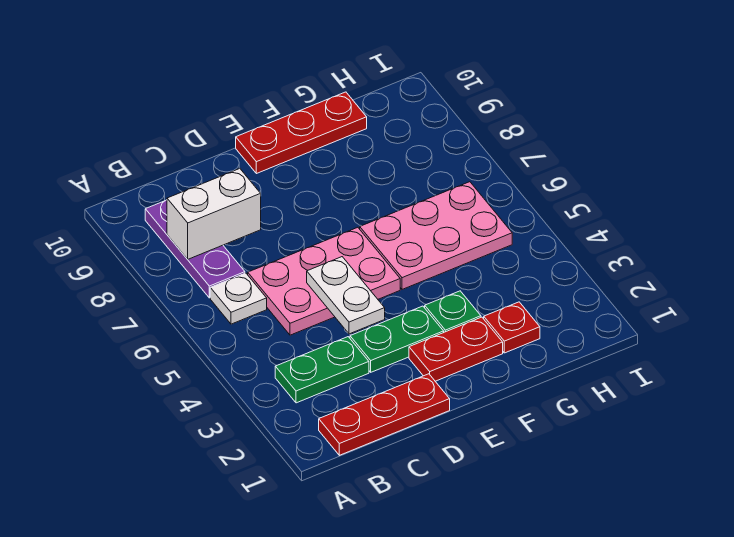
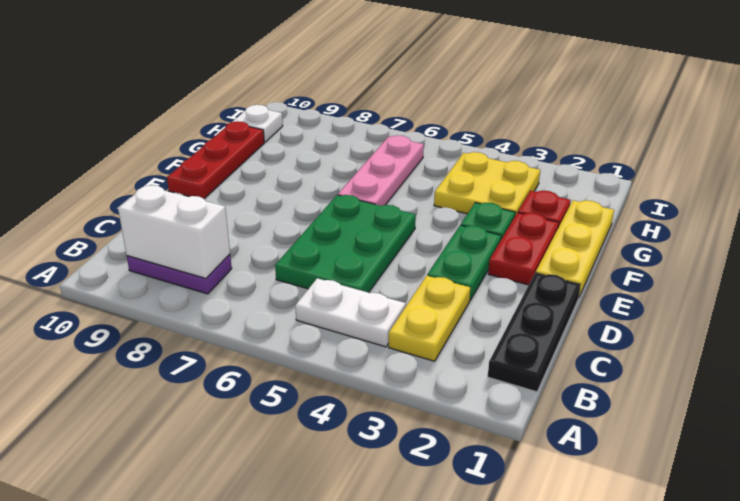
red plate B1:D1 level 1 -> black plate B1:D1 level 1
green plate B3:C3 level 1 -> yellow plate B3:C3 level 1
white plate B6 level 1 -> white plate H10 level 1
purple plate B7:B9 level 1 -> purple plate B8:B9 level 1
white brick B8:C8 level 2 -> white brick B8:B9 level 2
pink plate C5:E6 level 1 -> green plate C5:E6 level 1
white plate D4:D5 level 2 -> white plate B4:B5 level 1
none -> yellow plate E1:G1 level 1
pink plate F5:H6 level 1 -> pink plate F6:H6 level 1
none -> yellow plate G3:H4 level 1

